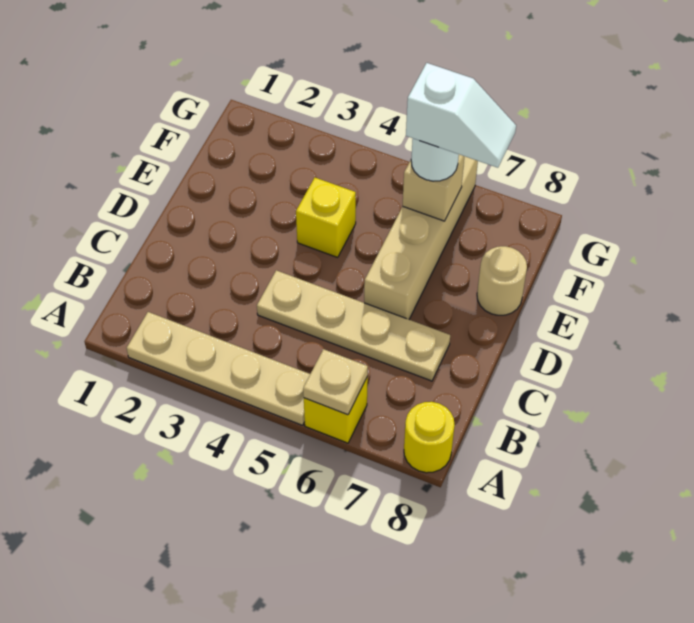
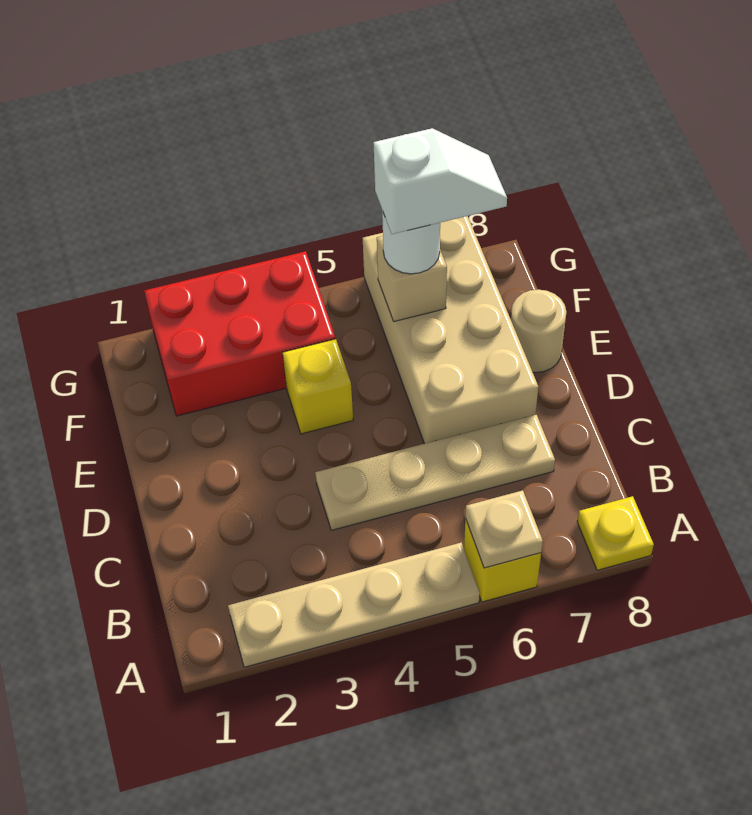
yellow round brick A8 level 1 -> yellow plate A8 level 1
tan brick D6:G6 level 1 -> tan brick D6:G7 level 1
none -> red brick F2:G4 level 1

